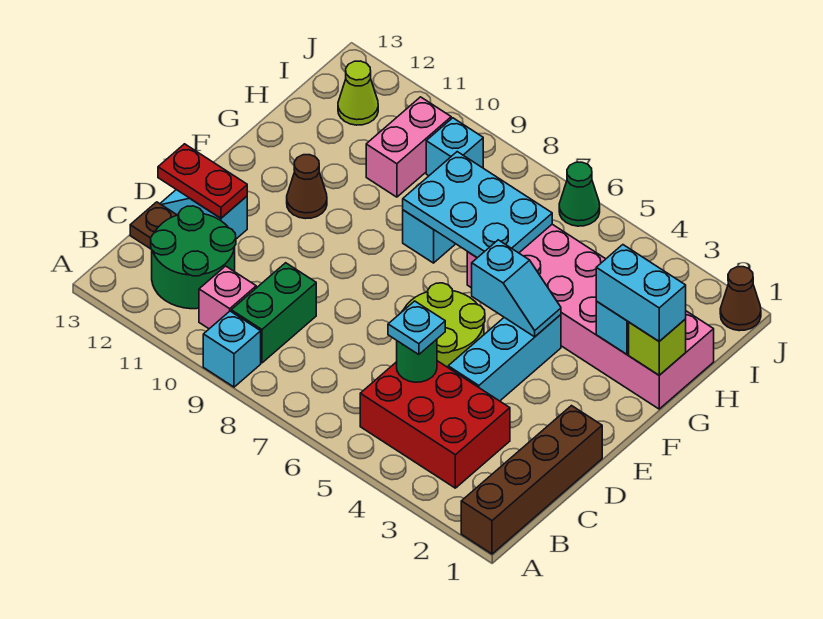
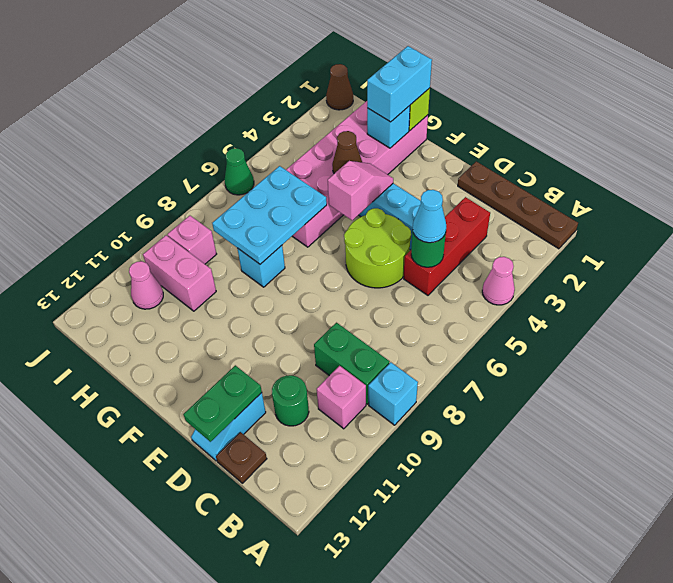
brown brick A1:D1 level 1 -> brown plate A1:D1 level 1
none -> pink cone A4 level 1
red brick B3:C5 level 1 -> red brick C3:C5 level 1
green round brick B11:C12 level 1 -> green round brick C11 level 1
cyan plate C5 level 3 -> cyan cone C5 level 3
red plate D12:D13 level 2 -> green plate D12:D13 level 2
cyan slope F4:F5 level 2 top 5 -> pink slope F4:F5 level 2 top 5
brown cone F11 level 1 -> brown cone G4 level 2
cyan brick I9 level 1 -> pink brick I9 level 1
none -> pink cone I11 level 1
lime cone I12 level 1 -> none

